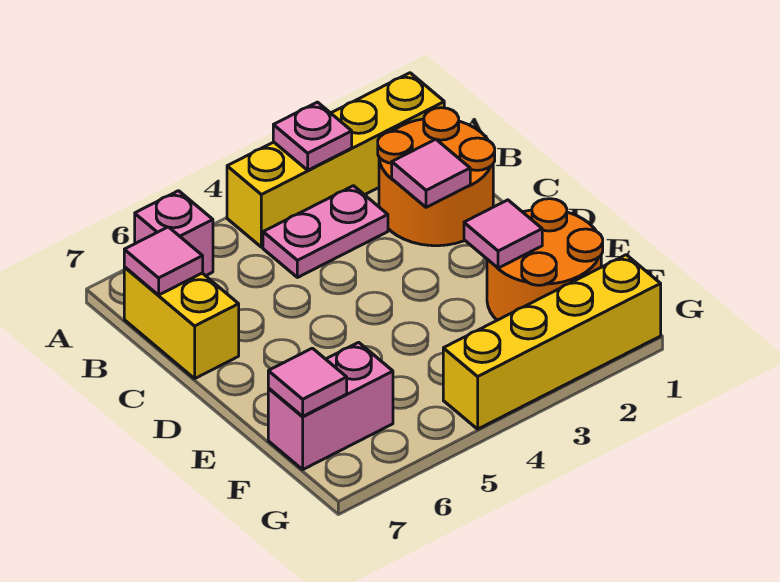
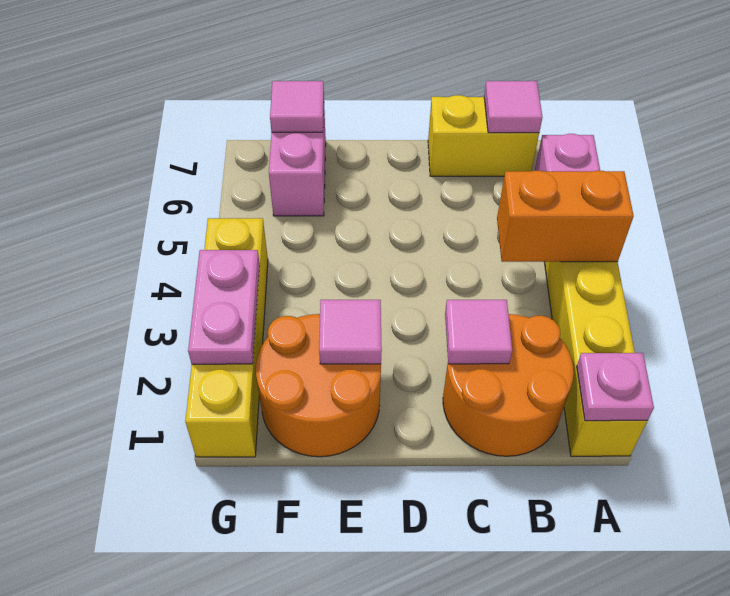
pink plate A3 level 2 -> pink plate A1 level 2
none -> orange brick A4:B4 level 2
pink plate B3:B4 level 1 -> pink plate G2:G3 level 2

